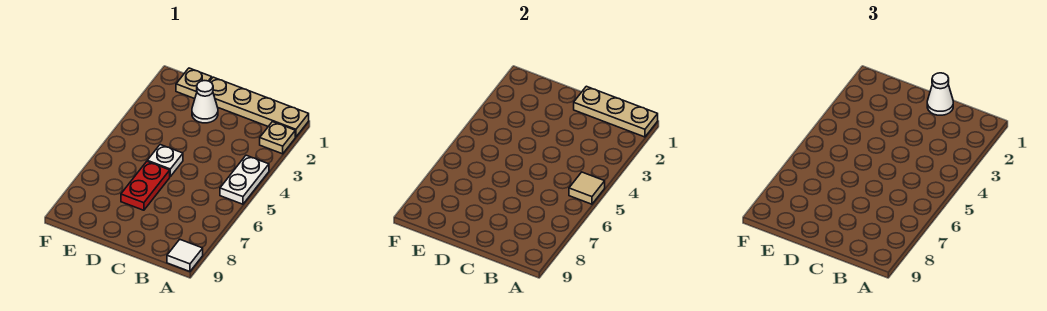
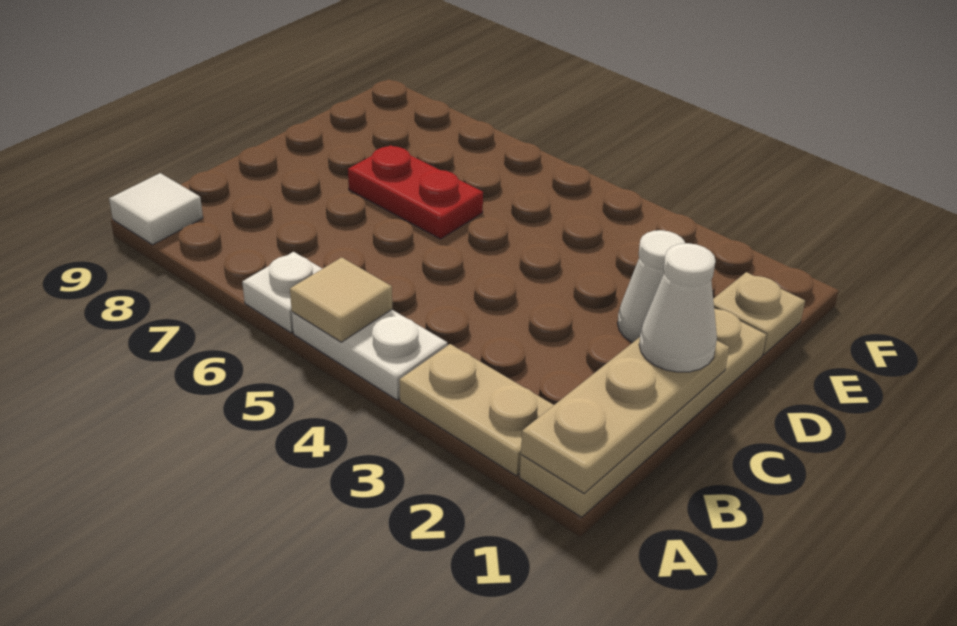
tan plate A2 level 1 -> tan plate A2:A3 level 1
white plate D5 level 1 -> white plate A6 level 1

